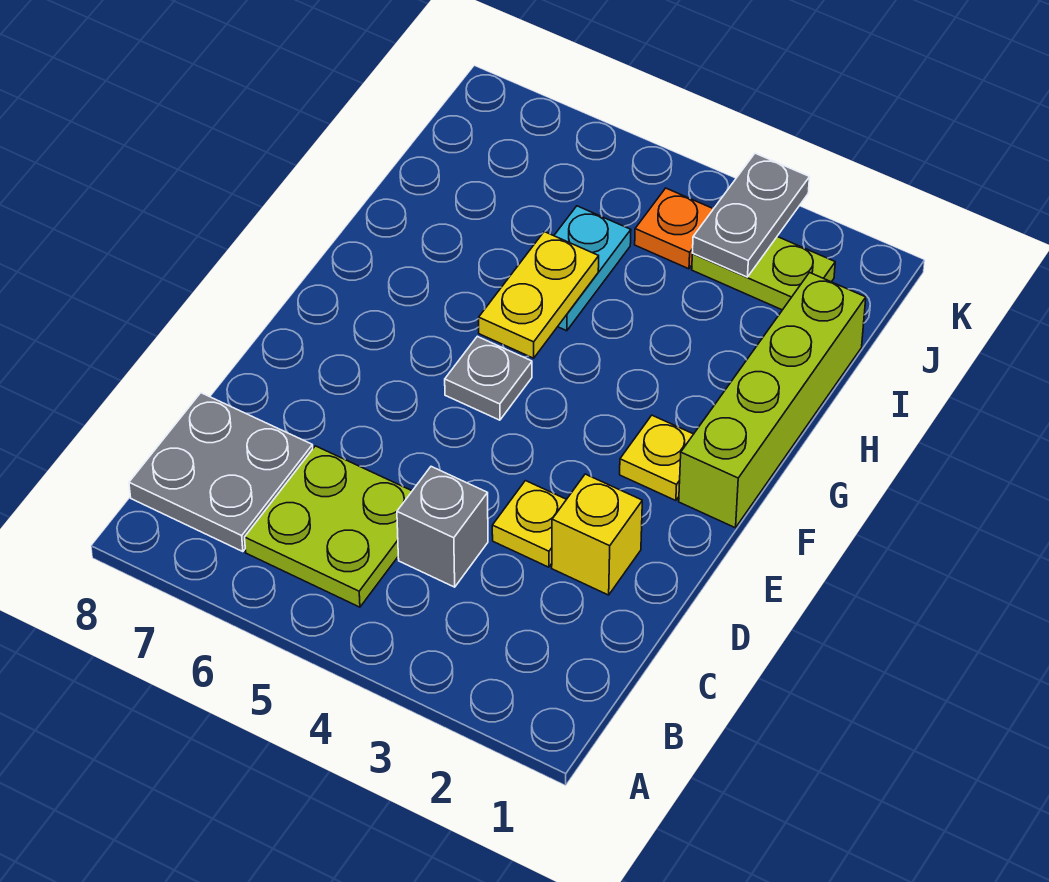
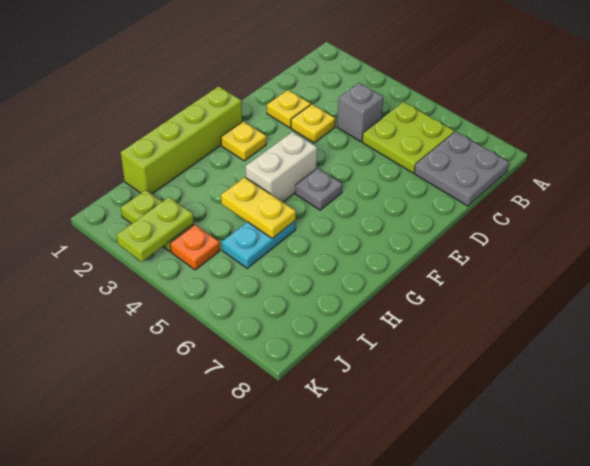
yellow brick D2 level 1 -> yellow plate D2 level 1
none -> white brick F4:G4 level 1
yellow plate G5:H5 level 2 -> yellow plate H4:H5 level 2
grey plate J3:K3 level 2 -> lime plate J3:K3 level 2

